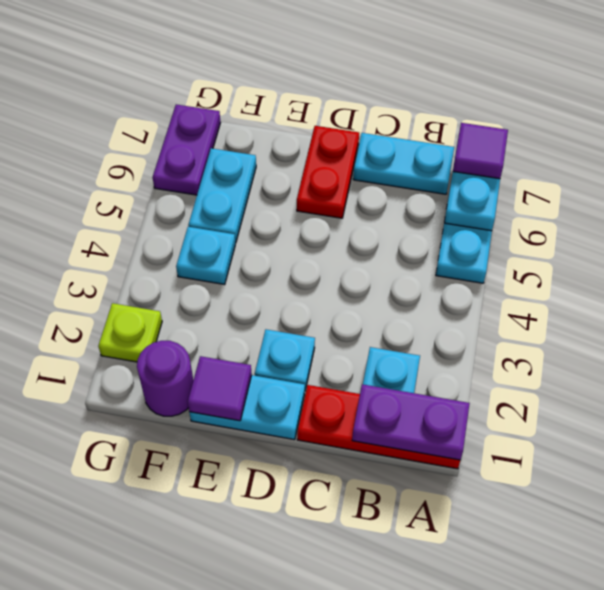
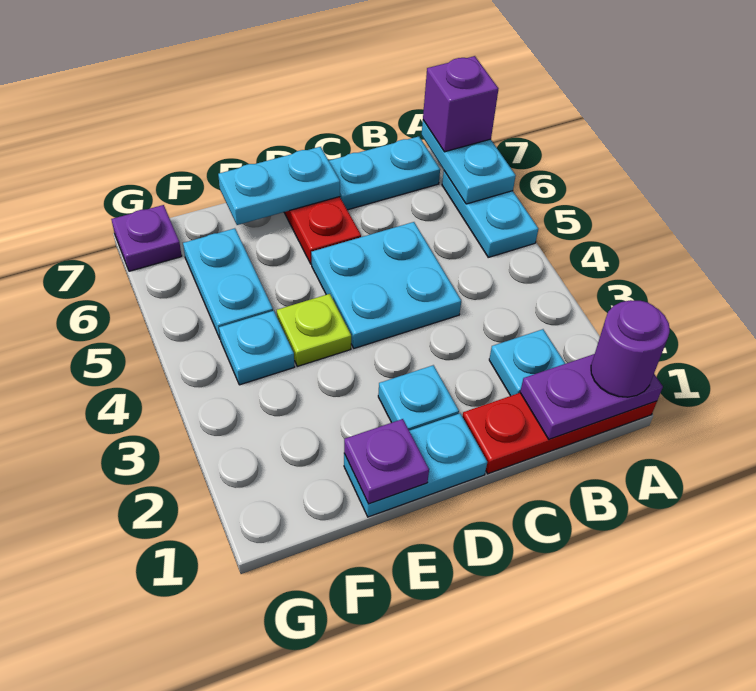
purple tile A7 level 3 -> purple brick A7 level 3
none -> cyan plate C4:D5 level 1
none -> cyan plate D7:E7 level 2
purple tile E1 level 2 -> purple plate E1 level 2
purple round brick F1 level 1 -> purple round brick A1 level 3
lime plate G2 level 1 -> lime plate E4 level 1
purple plate G6:G7 level 1 -> purple plate G7 level 1

